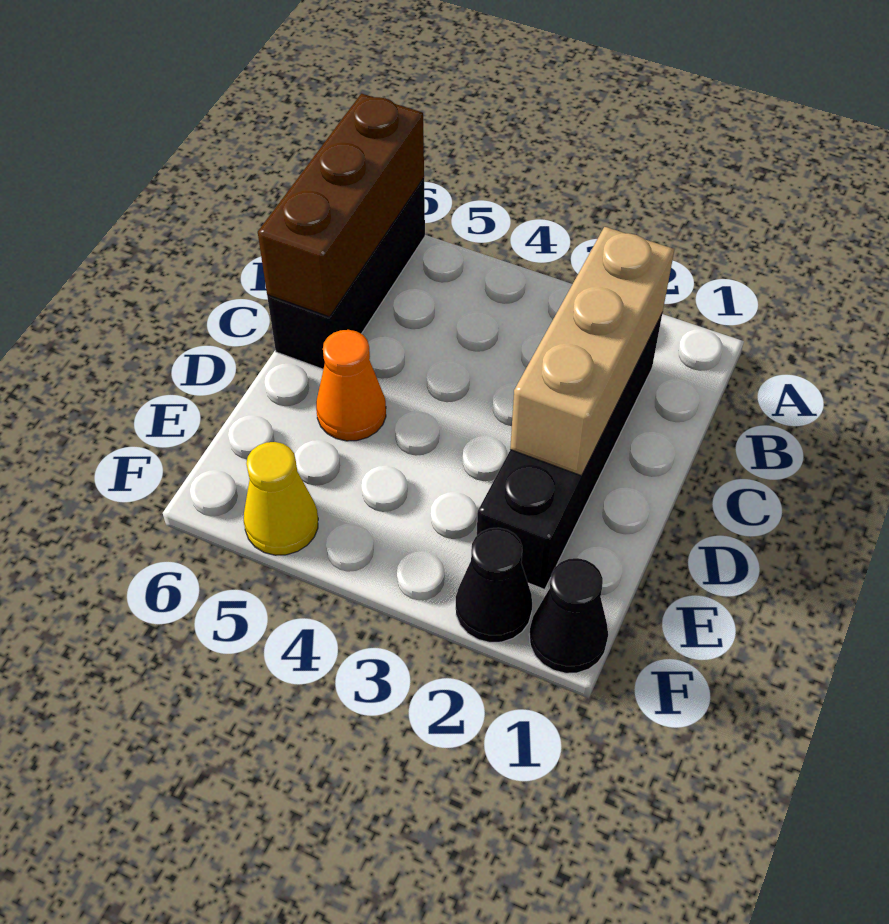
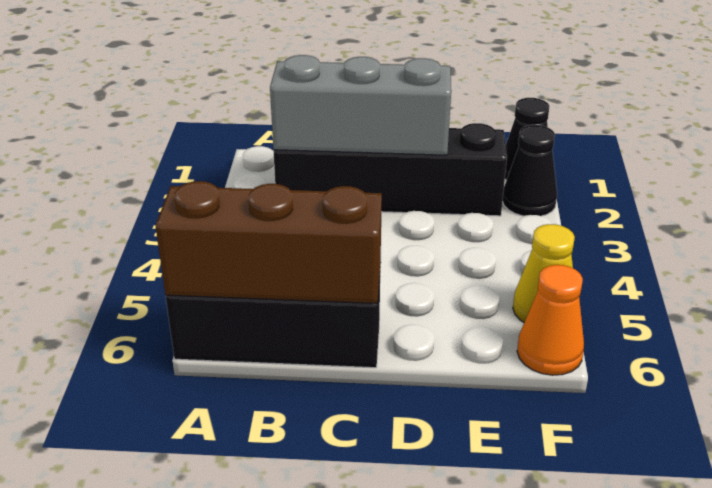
tan brick B2:D2 level 2 -> grey brick B2:D2 level 2
orange cone D5 level 1 -> orange cone F6 level 1

